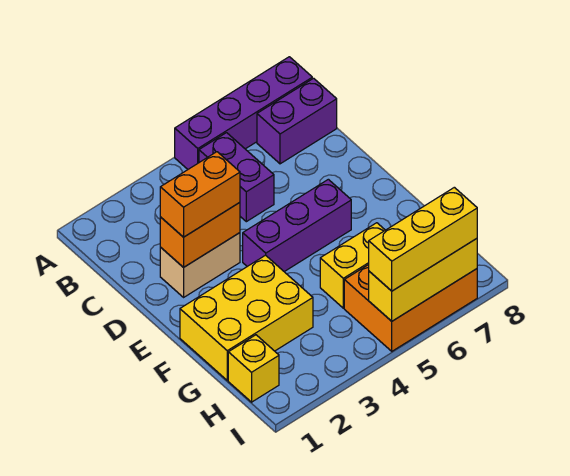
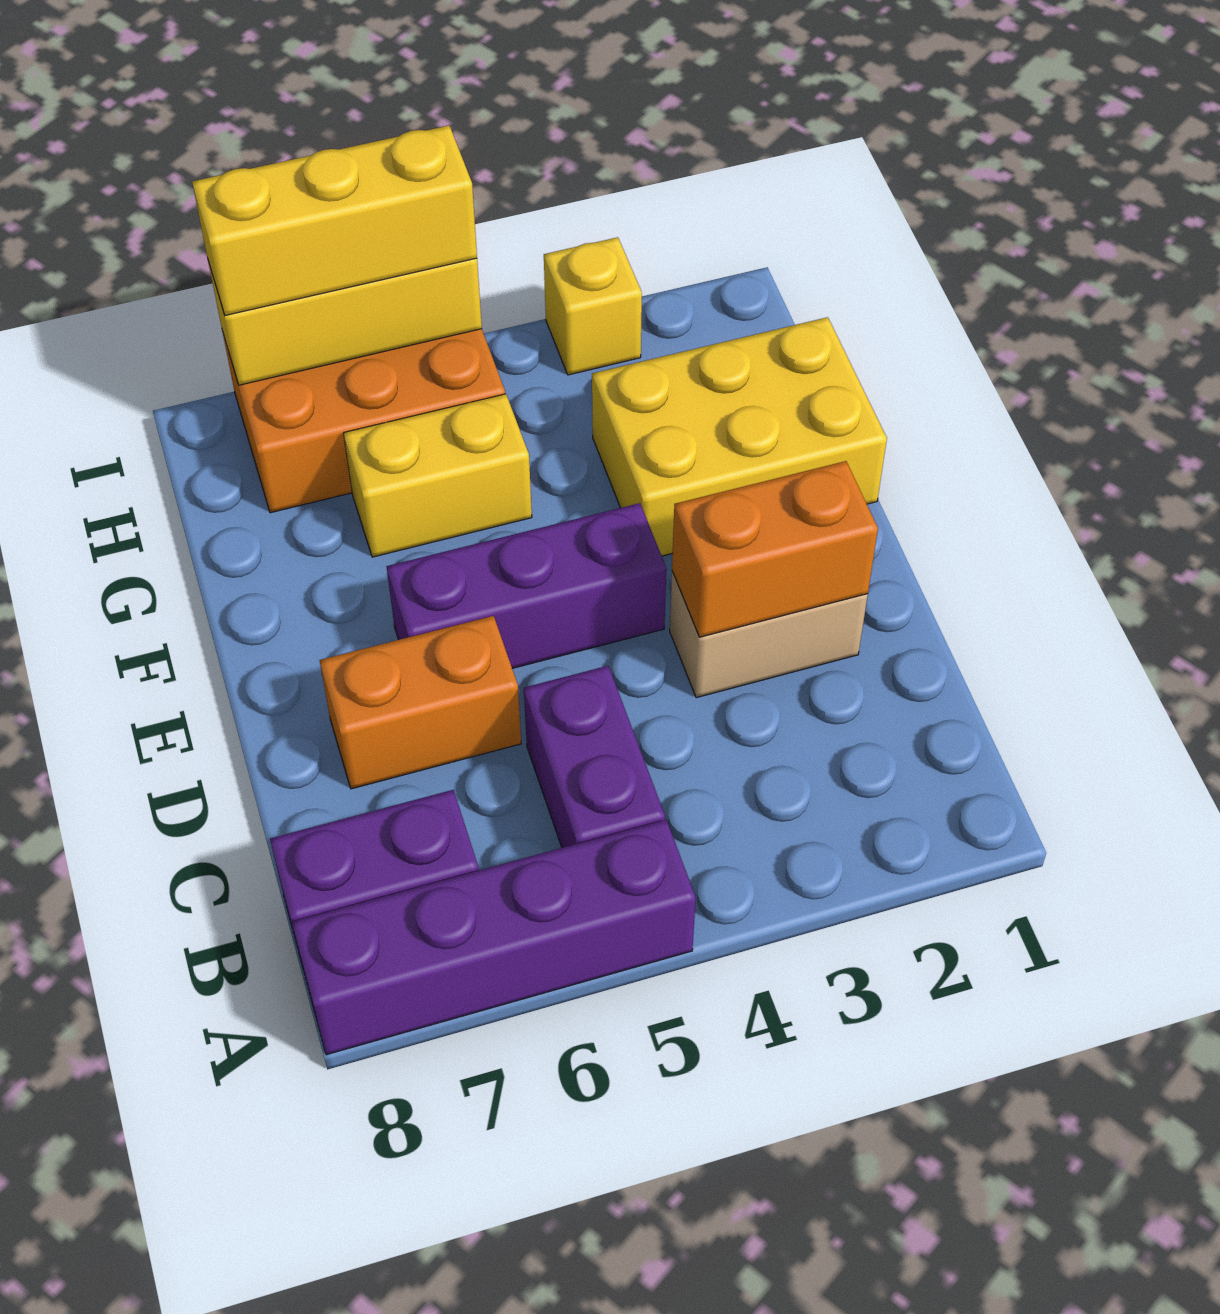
orange brick D2:D3 level 3 -> orange brick D6:D7 level 1
yellow brick H1 level 1 -> yellow brick I3 level 1

